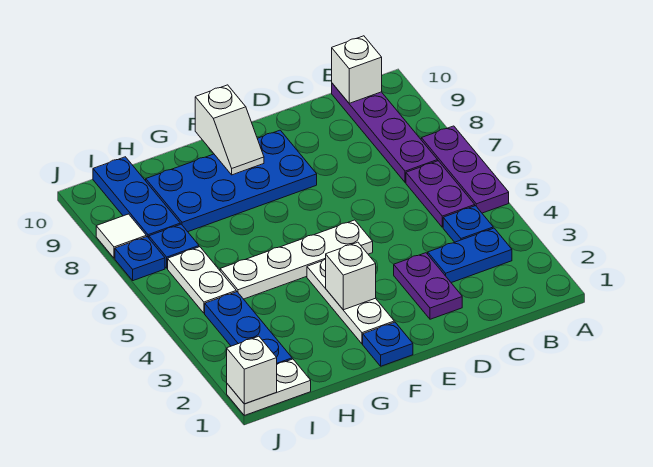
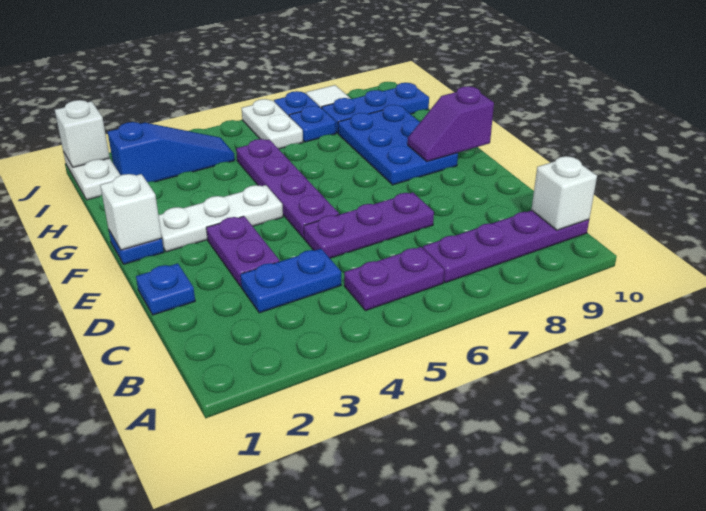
purple plate A5:A7 level 1 -> purple plate D5:D7 level 1
blue plate B3:C3 level 1 -> blue plate C3:C4 level 1
blue plate B4 level 1 -> blue plate D1 level 1
purple plate D2:D3 level 1 -> purple plate D3:E3 level 1
white plate E5:H5 level 1 -> purple plate E5:H5 level 1
blue plate E8:H9 level 1 -> blue plate F8:H9 level 1
white brick F3 level 2 -> white brick F1 level 2
white slope F9:F10 level 2 top 10 -> purple slope F9:F10 level 2 top 10
blue plate I2:I4 level 1 -> blue slope I2:I4 level 1 top 2
white plate I5:I6 level 1 -> white plate I6:J6 level 1

